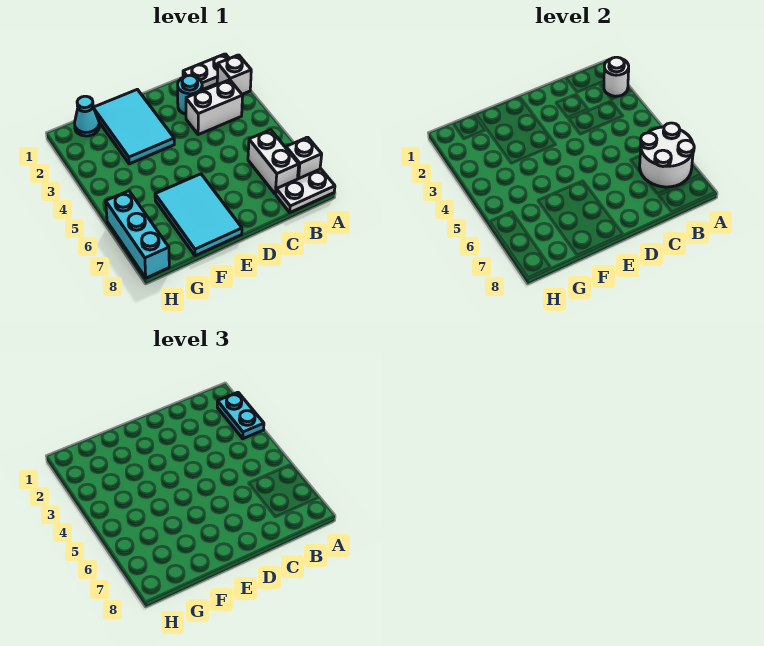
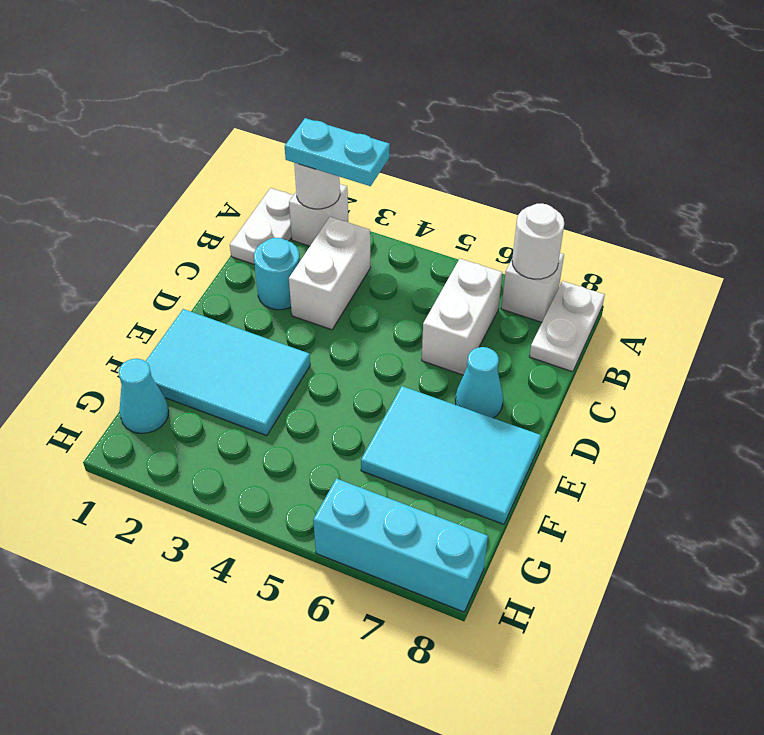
white round brick A6:B7 level 2 -> white round brick A7 level 2
white brick B6:B7 level 1 -> white brick B6:C6 level 1
none -> cyan cone D7 level 1

